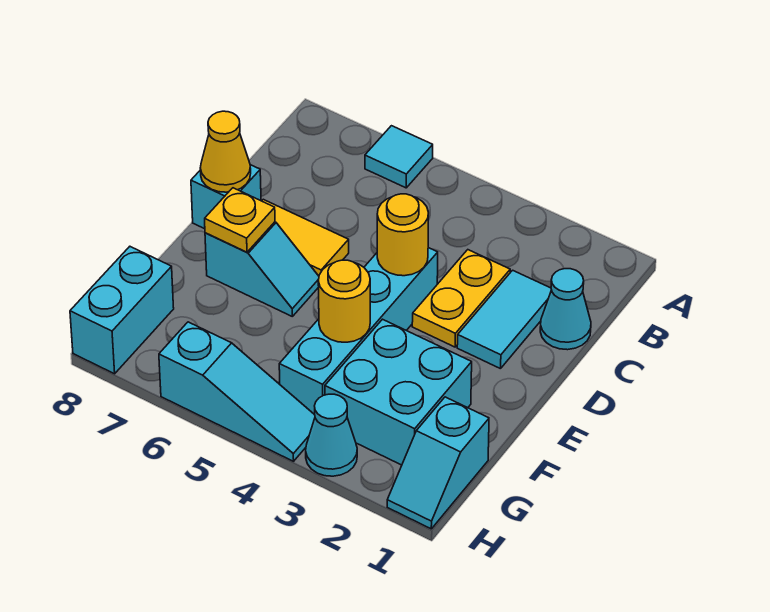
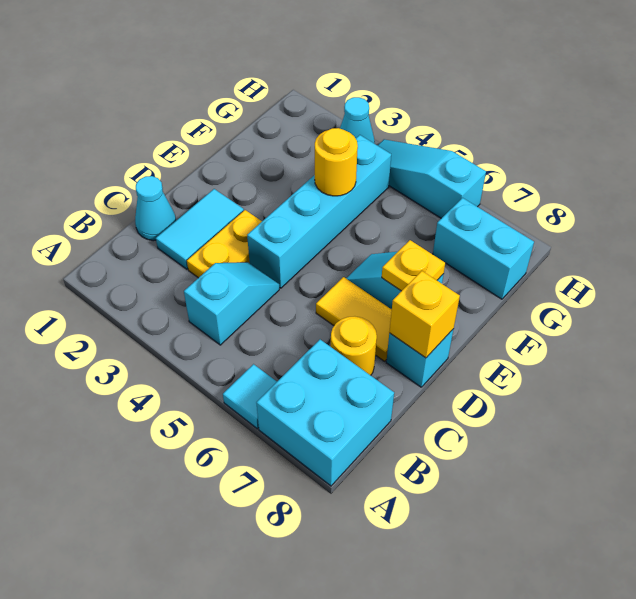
yellow round brick D4 level 2 -> yellow round brick C7 level 1
yellow cone D8 level 2 -> yellow brick D8 level 2
cyan brick F2:G3 level 1 -> cyan brick A7:B8 level 1
cyan slope G1:H1 level 1 top G -> cyan slope B4:C4 level 1 top B
cyan brick G8:H8 level 1 -> cyan brick G7:G8 level 1

